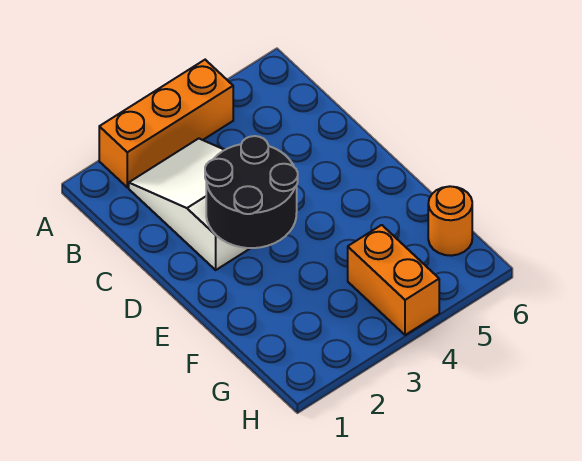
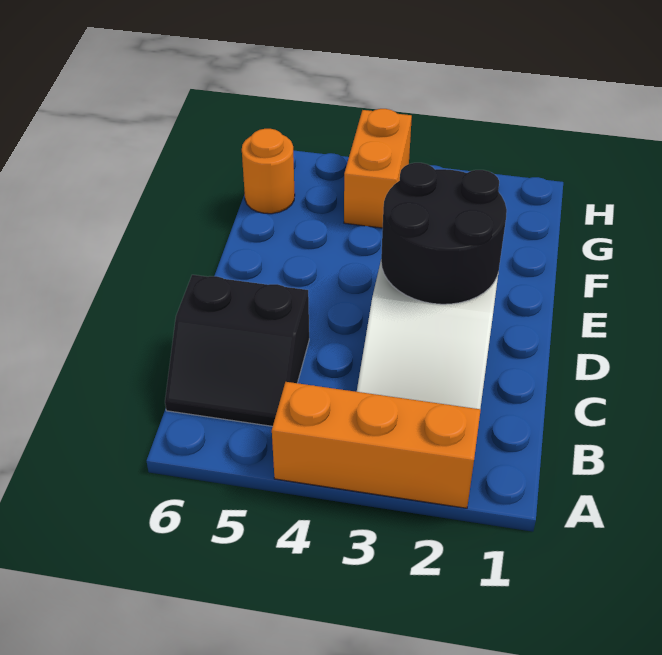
none -> black slope B5:C6 level 1 top C

